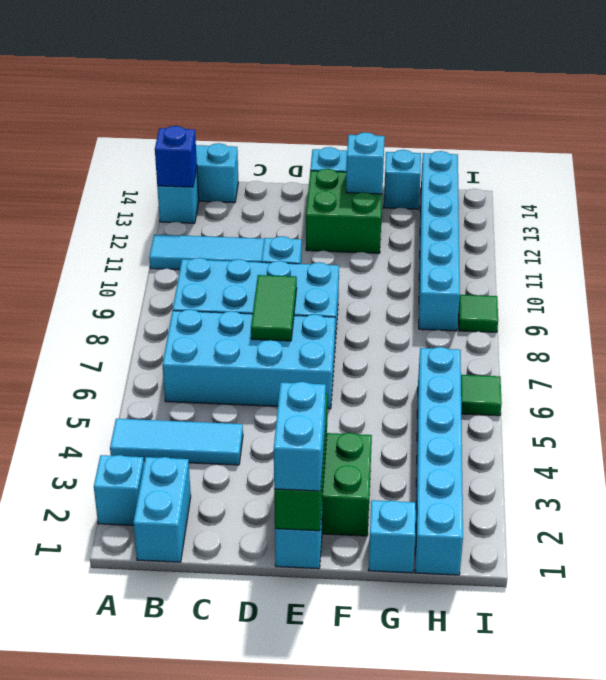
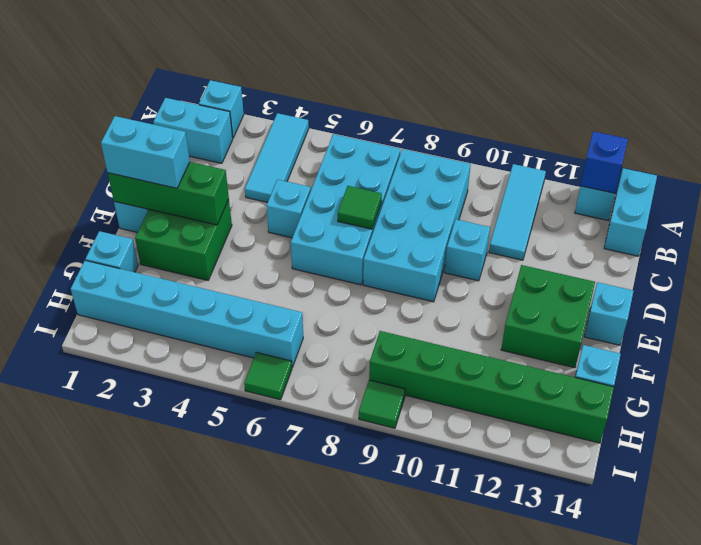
green tile D7:D8 level 2 -> green tile D7 level 2
cyan brick F13 level 2 -> cyan brick D5 level 1
cyan brick H9:H14 level 1 -> green brick H9:H14 level 1

